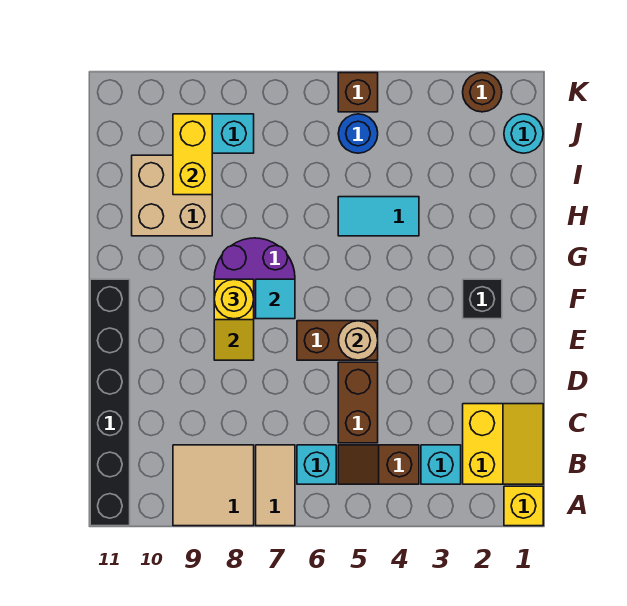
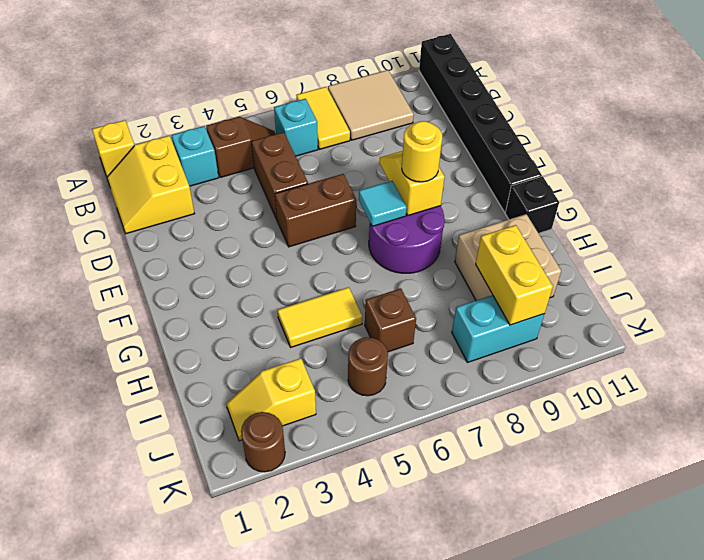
tan tile A7:B7 level 1 -> yellow tile A7:B7 level 1
tan round brick E5 level 2 -> none
black brick F2 level 1 -> black brick G11 level 1
cyan tile H4:H5 level 1 -> yellow tile H4:H5 level 1
cyan round brick J1 level 1 -> none
none -> yellow slope J2:J3 level 1 top 3
blue round brick J5 level 1 -> brown round brick J5 level 1
brown brick K5 level 1 -> brown brick I6 level 1

